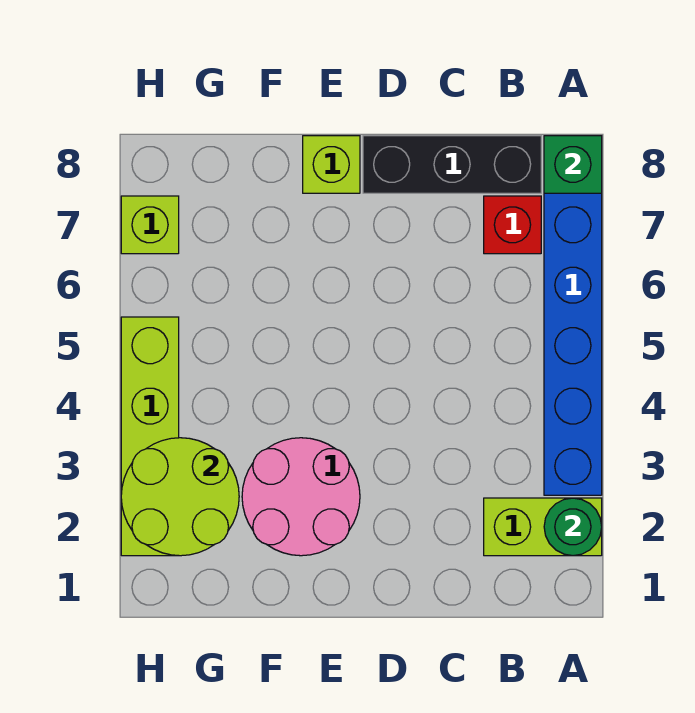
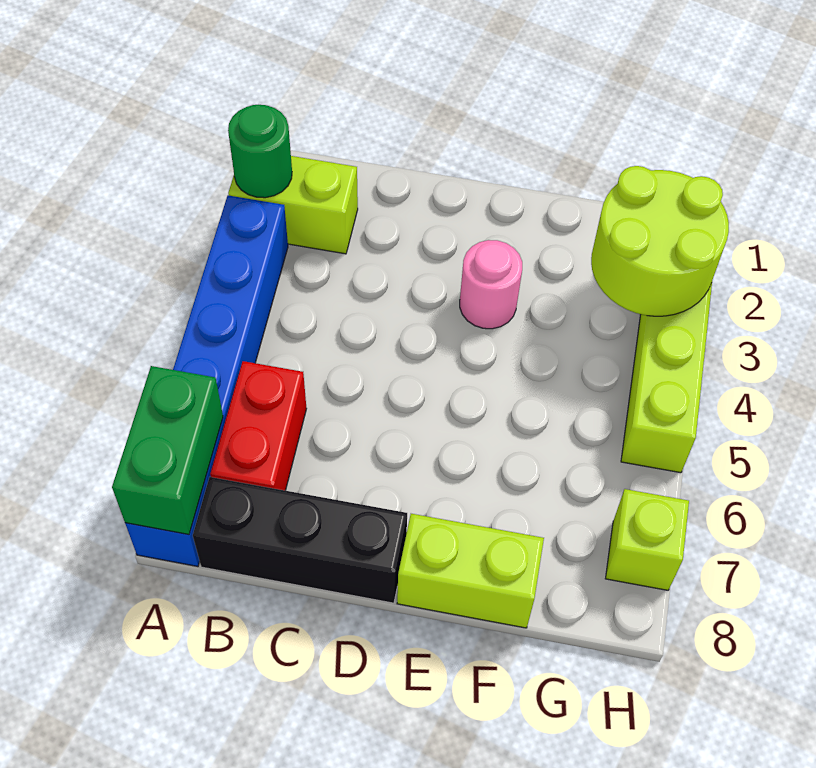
green brick A8 level 2 -> green brick A7:A8 level 2
red brick B7 level 1 -> red brick B6:B7 level 1
pink round brick E2:F3 level 1 -> pink round brick E3 level 1
lime brick E8 level 1 -> lime brick E8:F8 level 1

